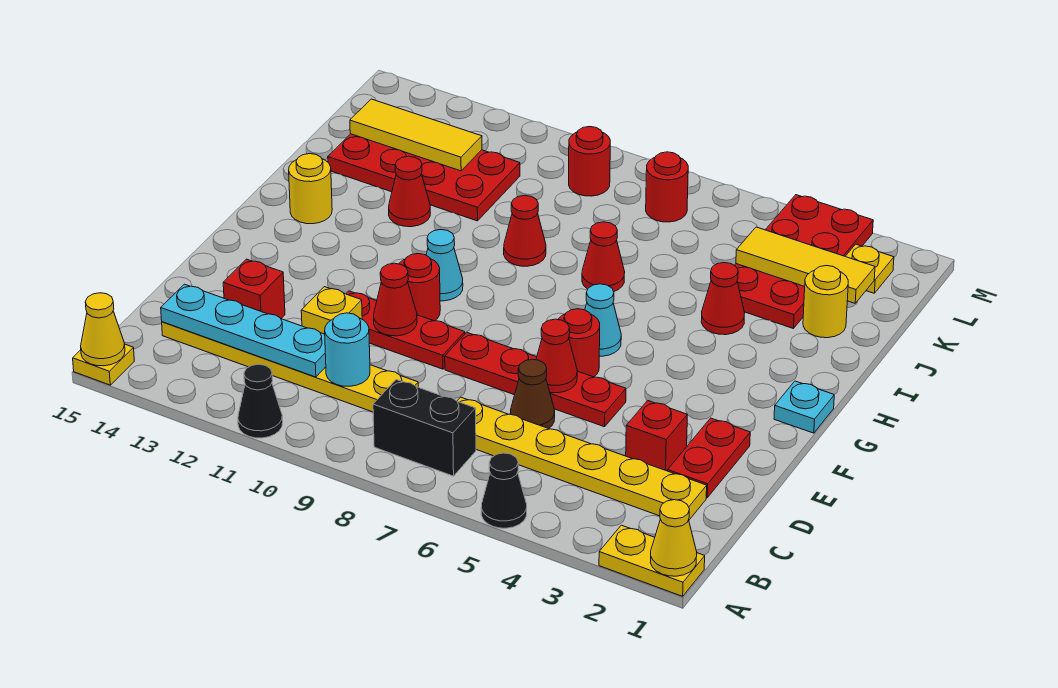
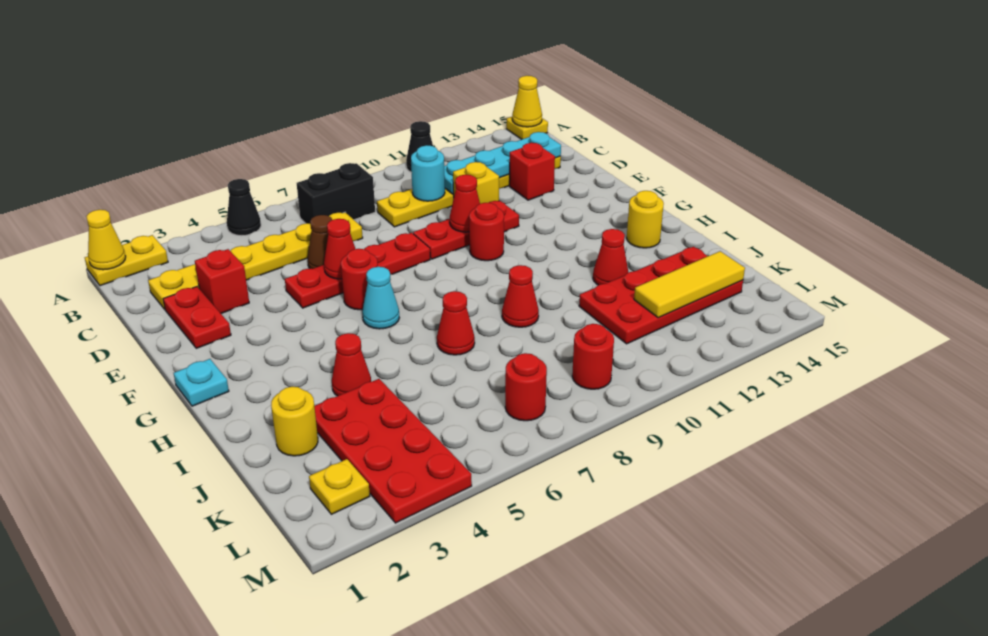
cyan cone G10 level 1 -> none
yellow tile K2:K4 level 2 -> none

